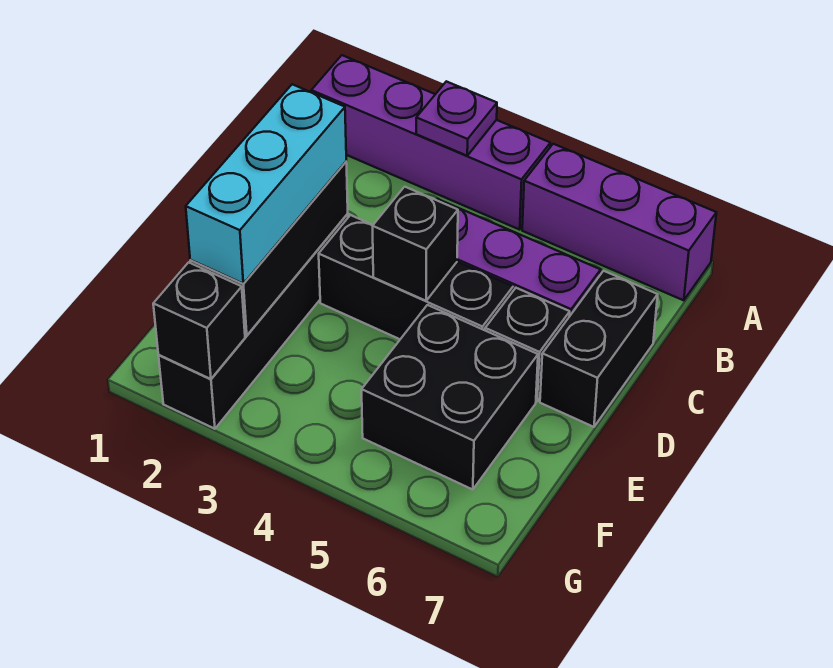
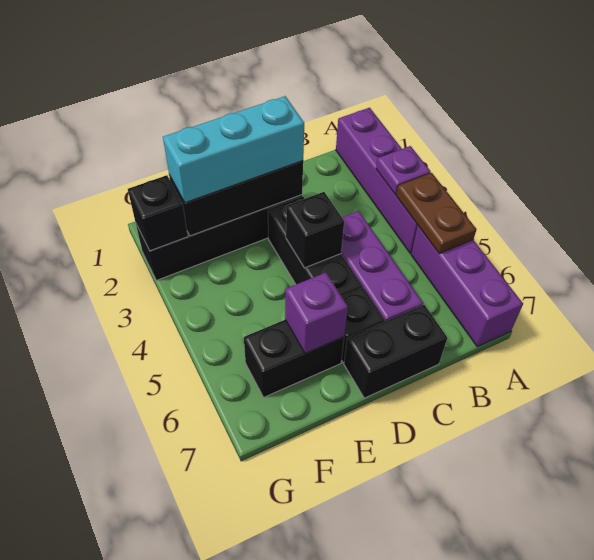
none -> brown plate A4:A5 level 2
black brick E5:F6 level 1 -> black brick E6:F6 level 1
none -> purple brick E6 level 2

